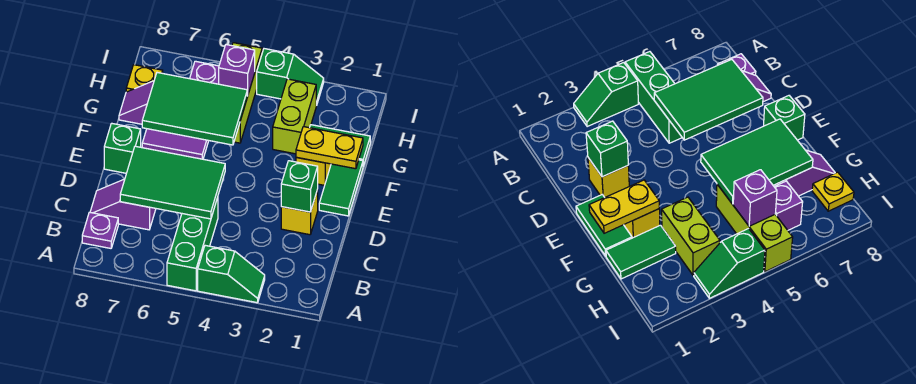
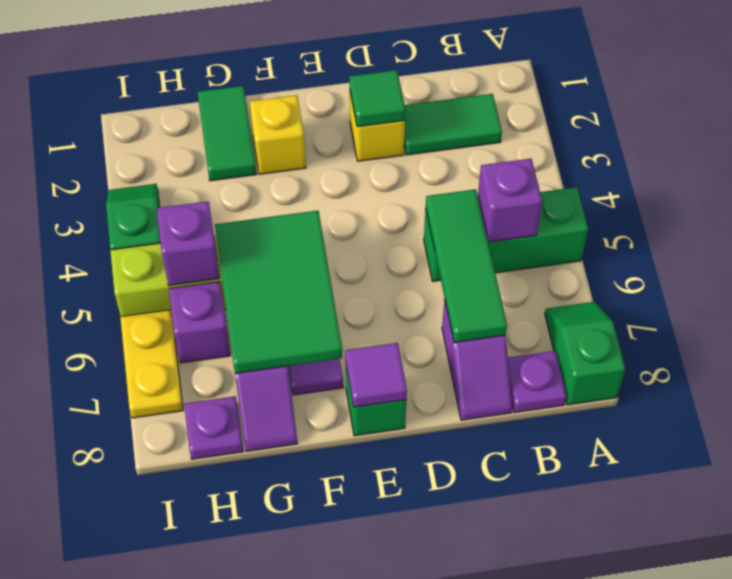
green slope A3:A4 level 1 top 4 -> green slope A7:A8 level 1 top 8
none -> purple brick B5 level 2
green tile C5:D7 level 2 -> green tile C5:C7 level 2
green brick D2 level 2 -> green tile D2 level 2
green tile E1:F1 level 1 -> green tile B2:C2 level 1
none -> purple tile E8 level 2
yellow plate F1:F2 level 2 -> yellow plate I6:I7 level 1
lime brick G3:H3 level 1 -> none
yellow plate H8 level 1 -> purple plate H8 level 1

